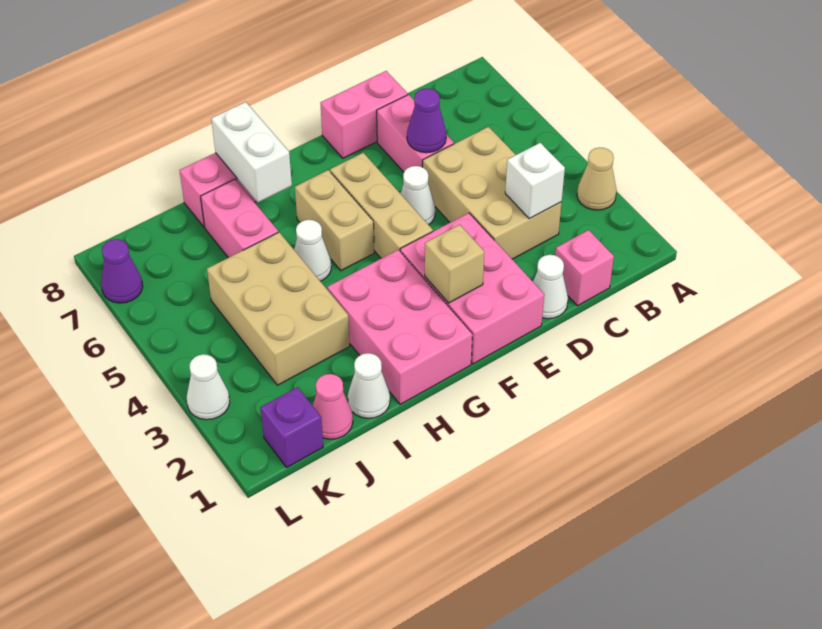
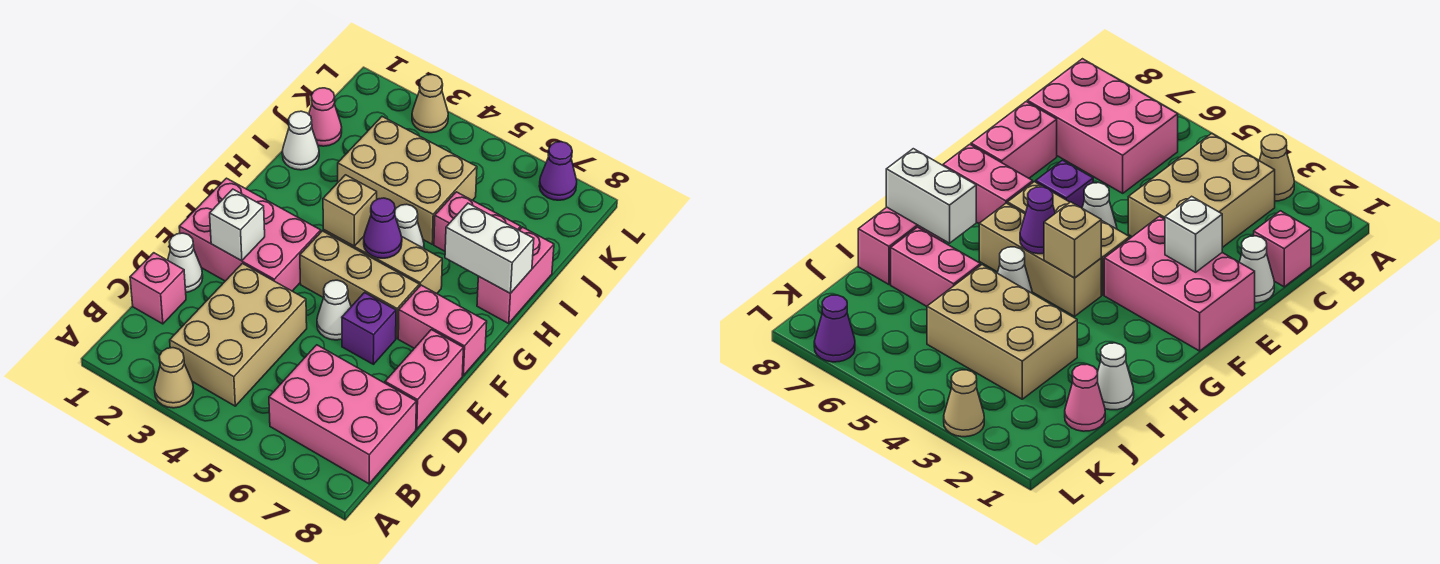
tan brick C3:D5 level 1 -> tan brick B3:D4 level 1
white brick C3 level 2 -> white brick E2 level 2
pink brick D6:D7 level 1 -> pink brick F7:F8 level 1
purple cone D6 level 2 -> purple cone G5 level 2
tan brick F2 level 2 -> tan brick G4 level 2
pink brick G1:H3 level 1 -> pink brick B6:C8 level 1
tan brick G5:G6 level 1 -> tan brick G4:G6 level 1
purple brick K1 level 1 -> purple brick E6 level 1
white cone L3 level 1 -> tan cone L3 level 1

